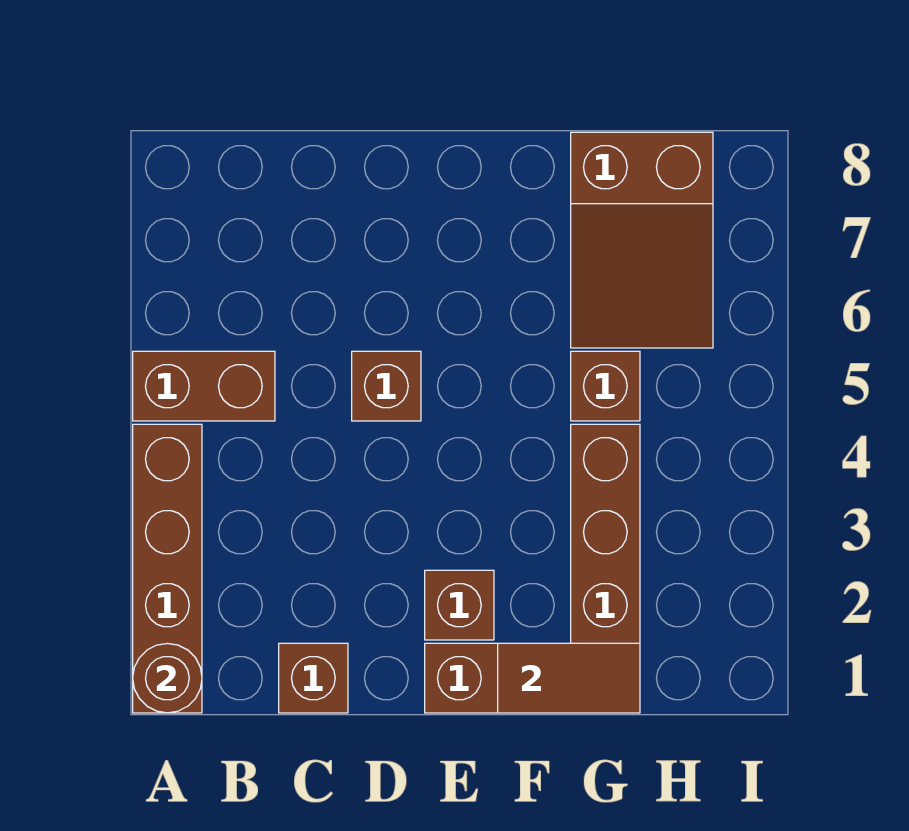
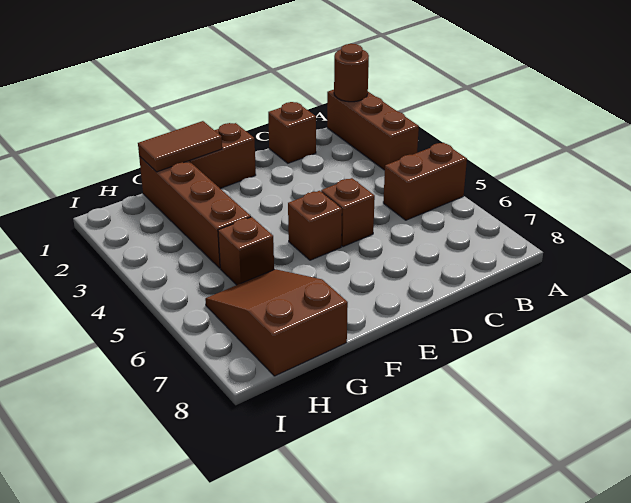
brown brick A1:A4 level 1 -> brown brick A1:A3 level 1
brown brick E2 level 1 -> brown brick E5 level 1

